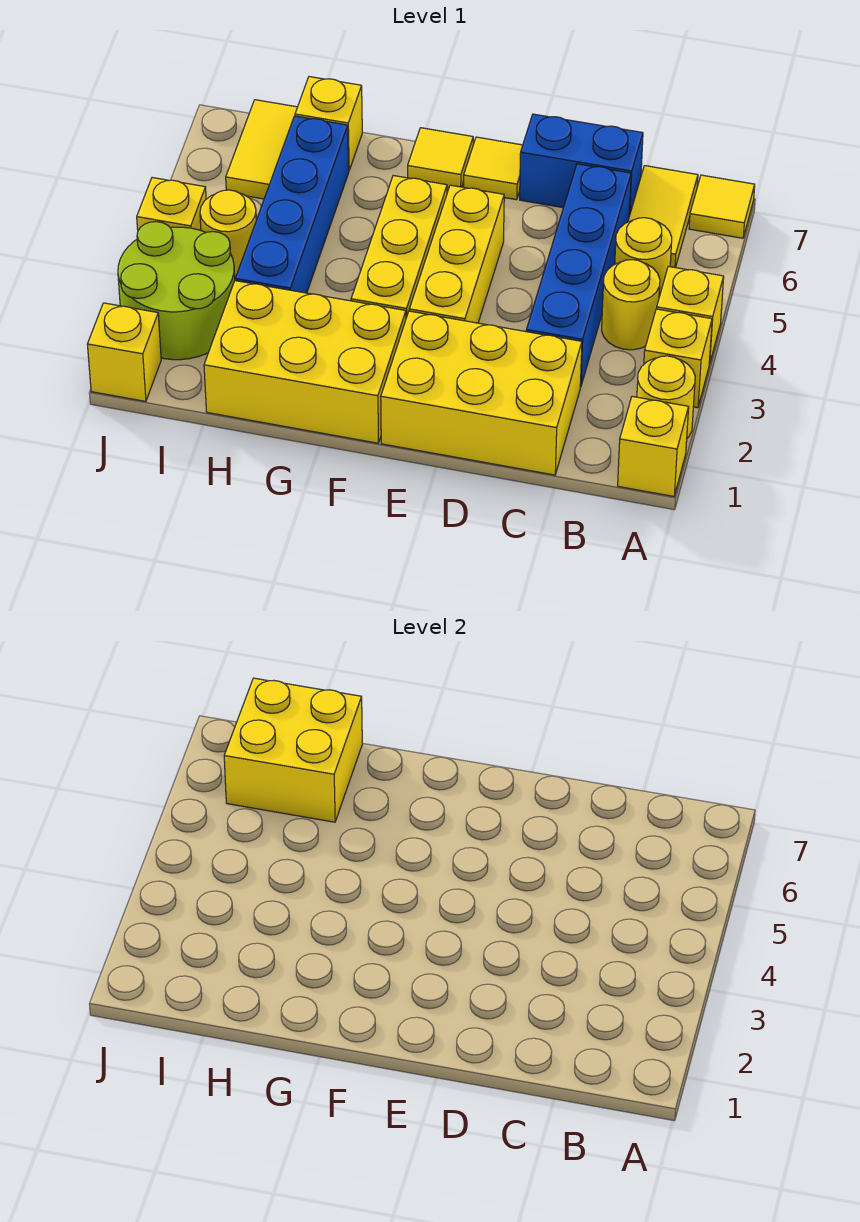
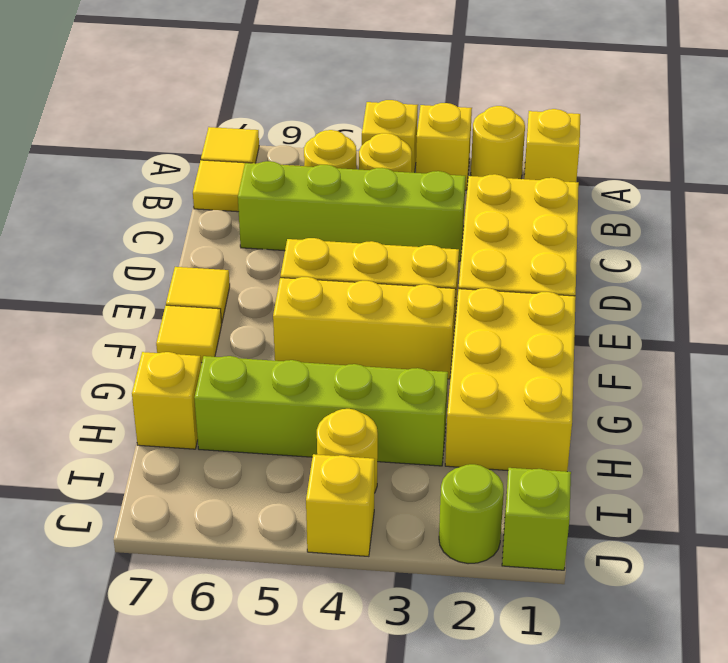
blue brick C3:C6 level 1 -> lime brick C3:C6 level 1
blue brick C7:D7 level 1 -> none
blue brick H3:H6 level 1 -> lime brick H3:H6 level 1
yellow brick H6:I7 level 2 -> none
lime round brick I2:J3 level 1 -> lime round brick J2 level 1
yellow tile I6:I7 level 1 -> none
yellow brick J1 level 1 -> lime brick J1 level 1

